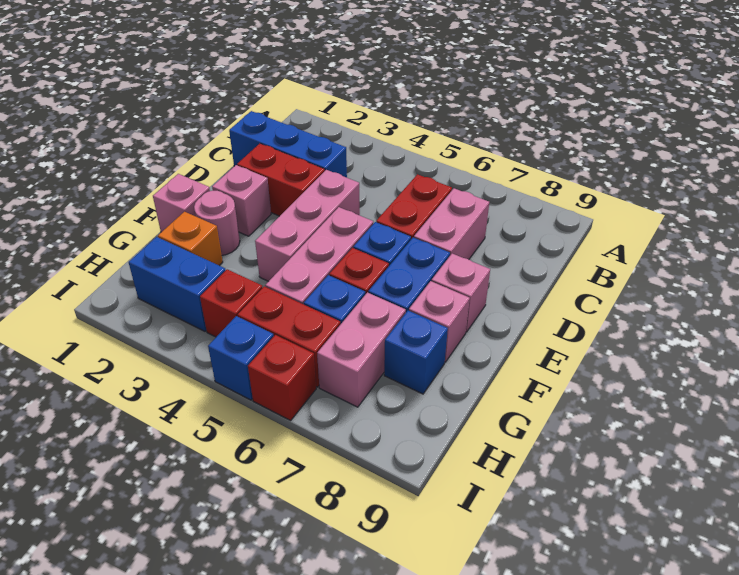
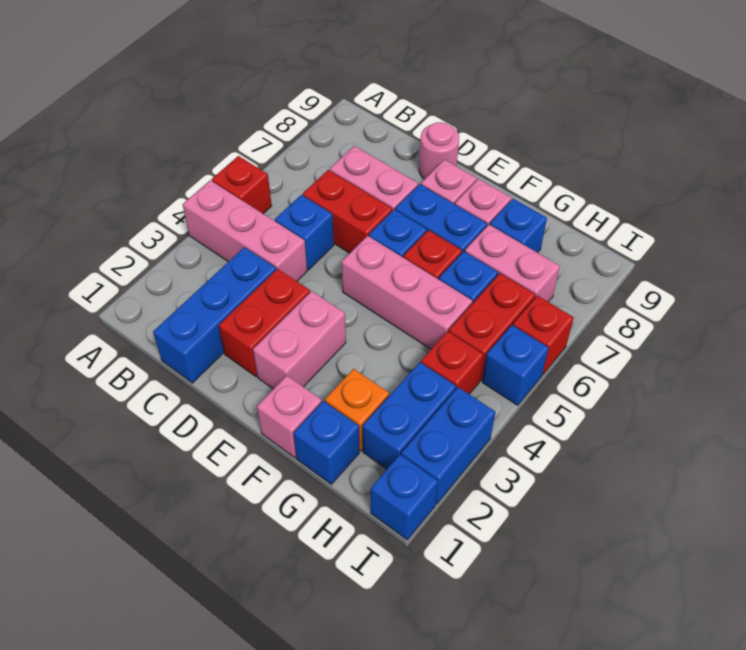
none -> red brick A5 level 1
none -> blue brick C5 level 1
pink brick D4:F4 level 1 -> pink brick A4:C4 level 1
pink brick E2 level 1 -> pink brick E2:E3 level 1
pink round brick F2 level 1 -> pink round brick D9 level 1
none -> blue brick G1 level 1
none -> blue brick I1 level 1
none -> blue brick I2:I3 level 1

